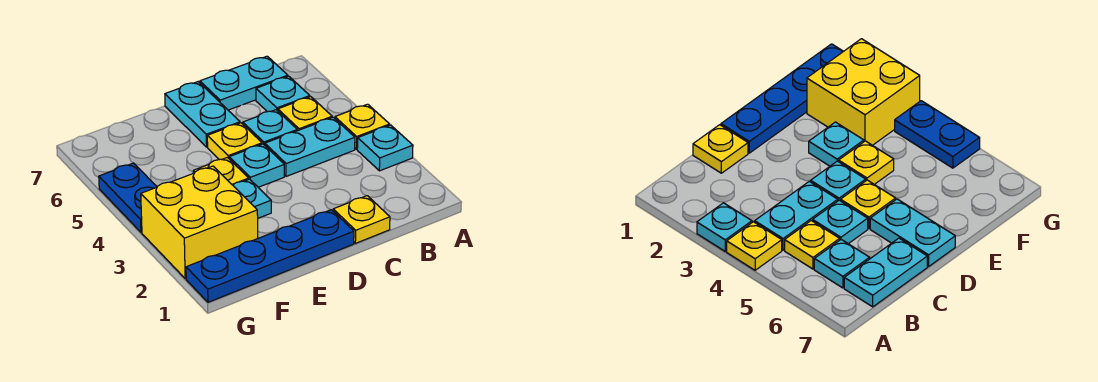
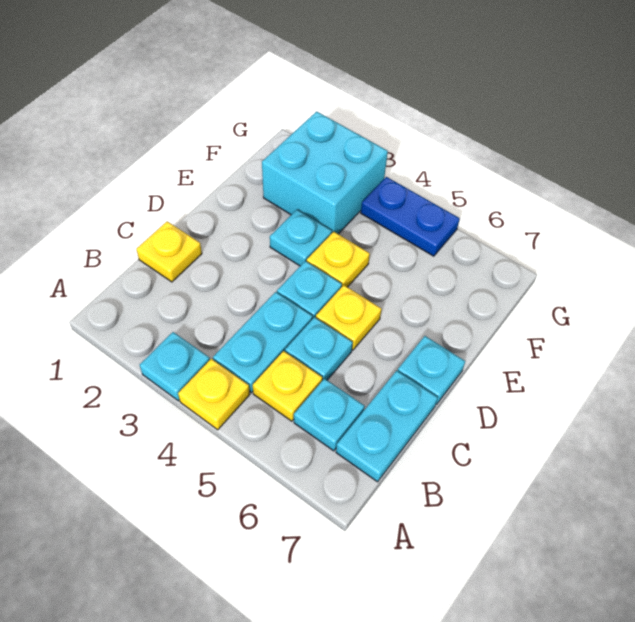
blue plate D1:G1 level 1 -> none
cyan plate D6:D7 level 1 -> cyan plate D7 level 1
yellow brick F2:G3 level 1 -> cyan brick F2:G3 level 1

